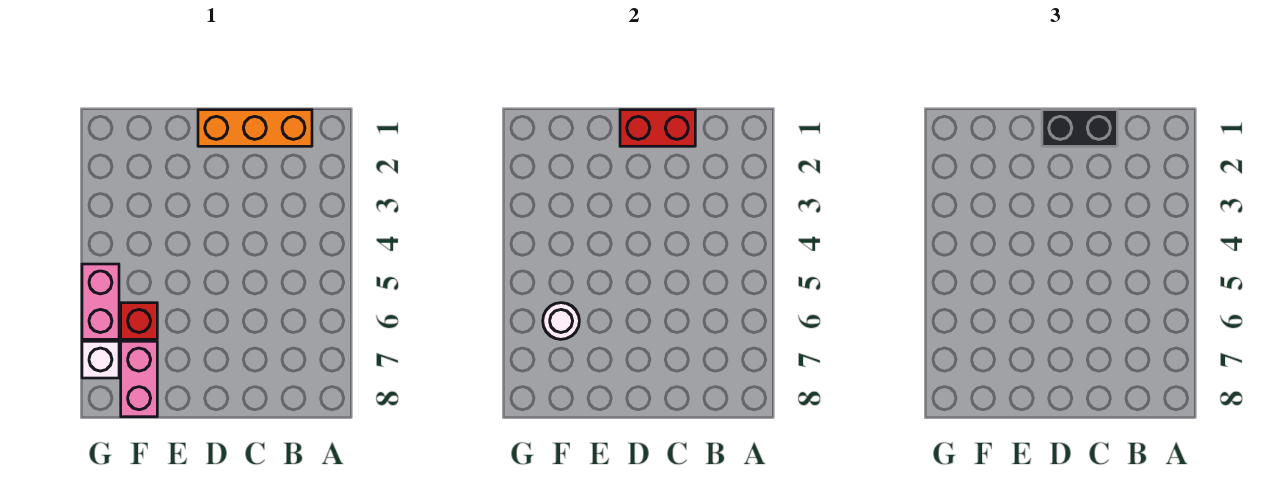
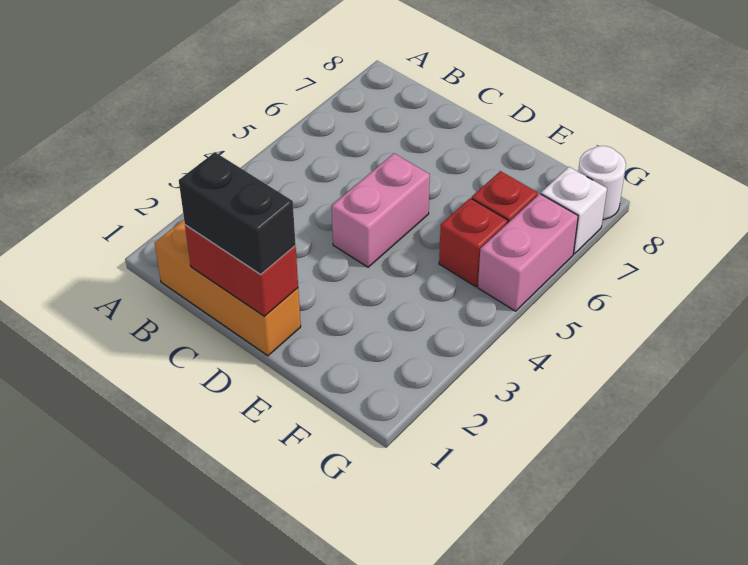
none -> red brick F5 level 1
white round brick F6 level 2 -> white round brick G8 level 1
pink brick F7:F8 level 1 -> pink brick D4:D5 level 1

